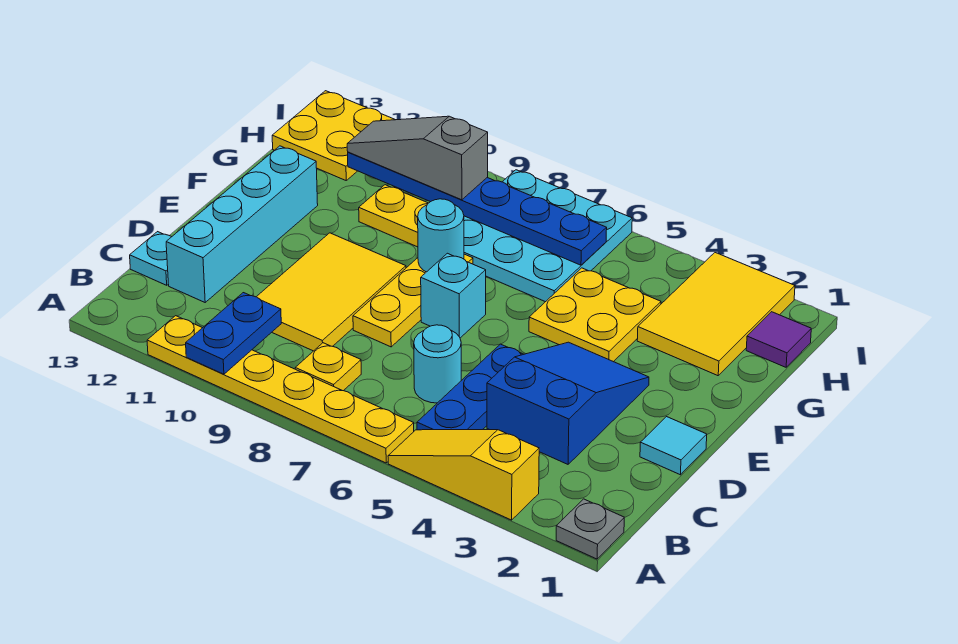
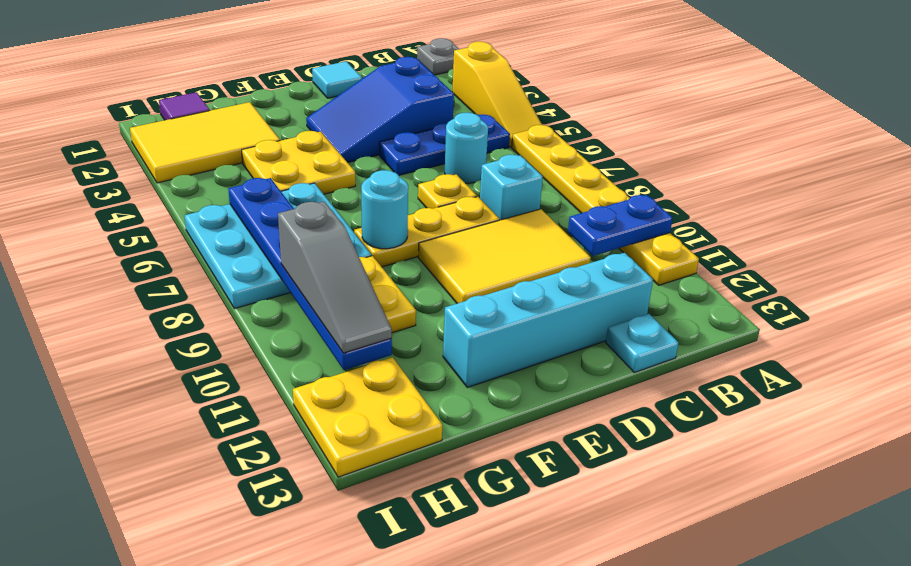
yellow plate B8 level 1 -> yellow plate D7 level 1
cyan brick E7 level 1 -> cyan brick C8 level 1

